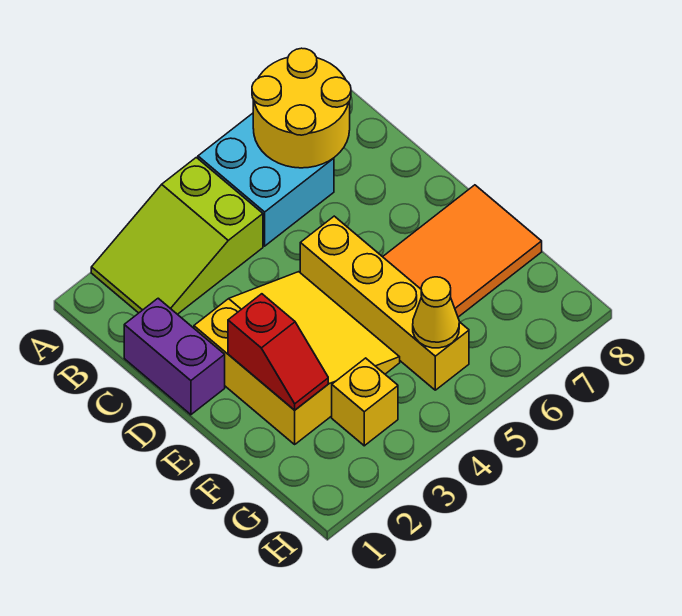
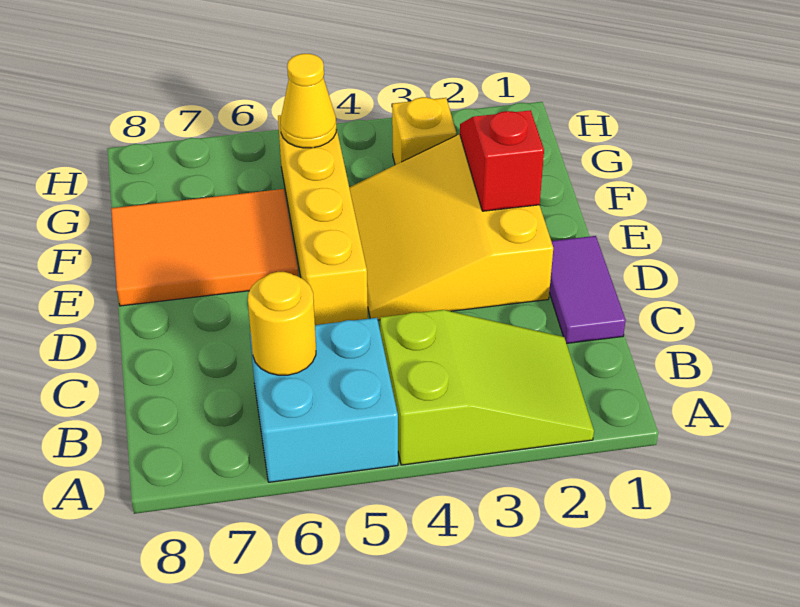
yellow round brick A6:B7 level 2 -> yellow round brick B6 level 2
purple brick C1:D1 level 1 -> purple tile C1:D1 level 1

